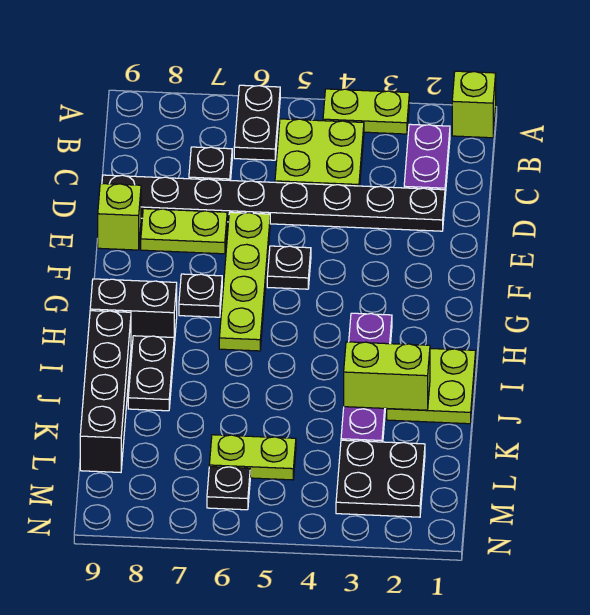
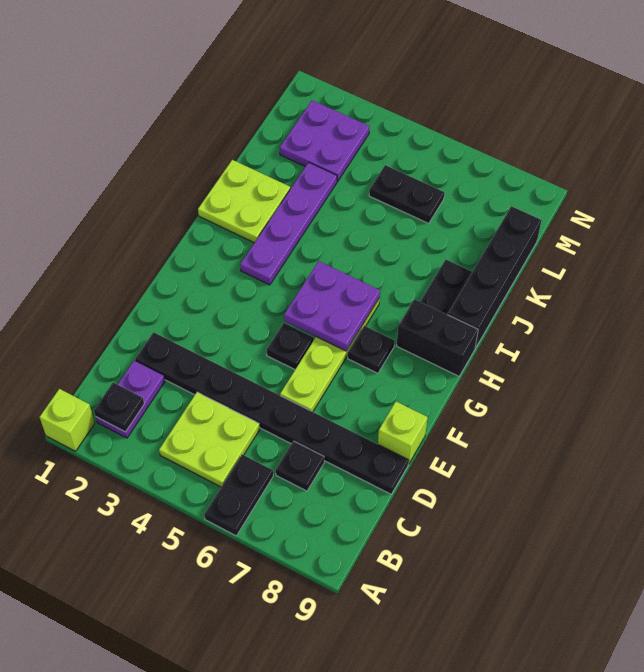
lime plate A3:A4 level 1 -> none
lime plate E7:E8 level 1 -> none
none -> purple plate G5:H6 level 2
lime brick J2:J3 level 2 -> none
black plate L2:M3 level 1 -> purple plate L2:M3 level 1
lime plate L5:L6 level 1 -> black plate L5:L6 level 1
black plate M6 level 1 -> black plate B2 level 2

